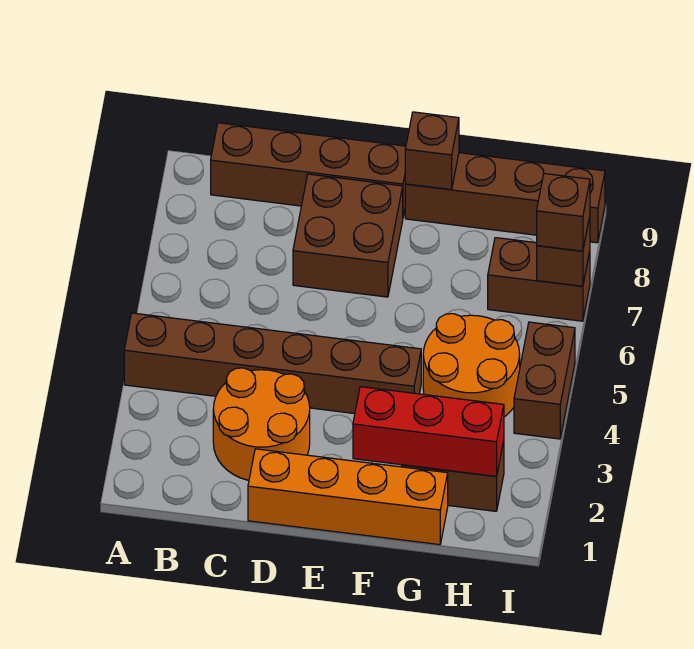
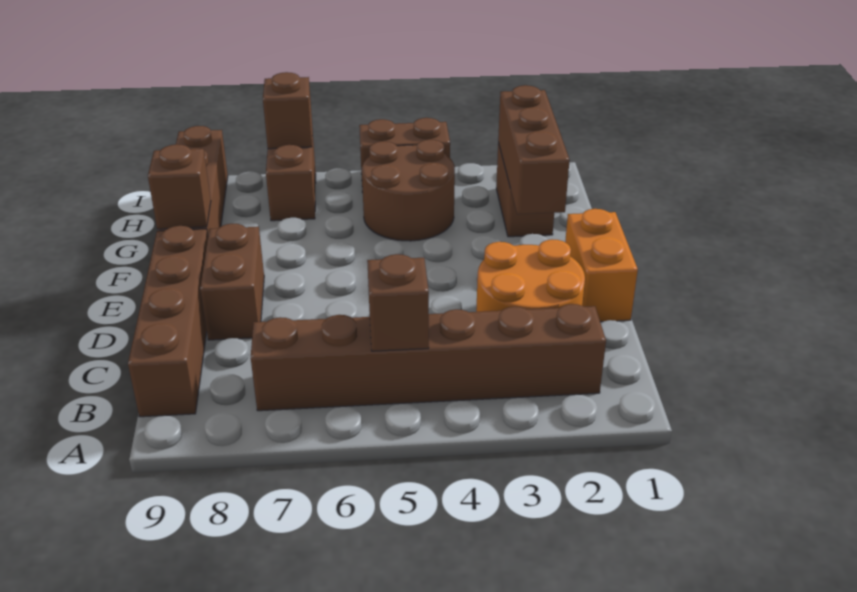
brown brick A4:F4 level 1 -> brown brick B2:B7 level 1
orange brick D1:G1 level 1 -> orange brick D1:E1 level 1
brown brick D7:E8 level 1 -> brown brick D8:E8 level 1
red brick F2:H2 level 2 -> brown brick F2:H2 level 2
orange round brick G4:H5 level 1 -> brown round brick G4:H5 level 1
brown brick I7 level 3 -> brown brick B5 level 2

